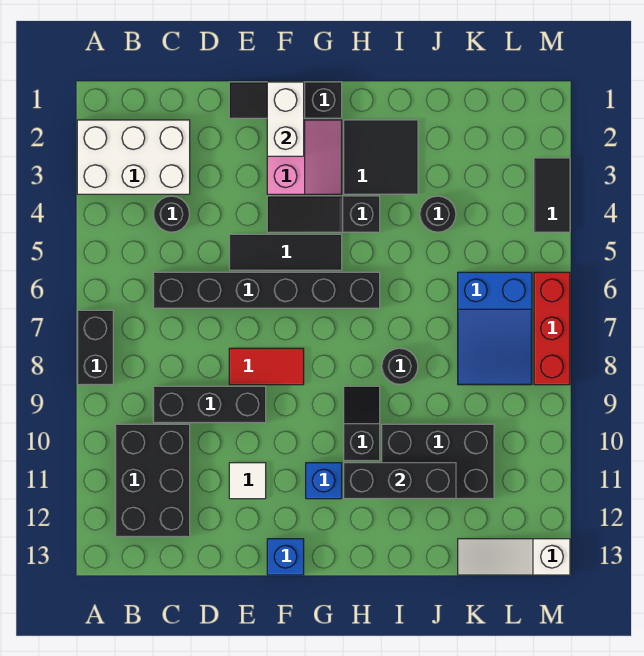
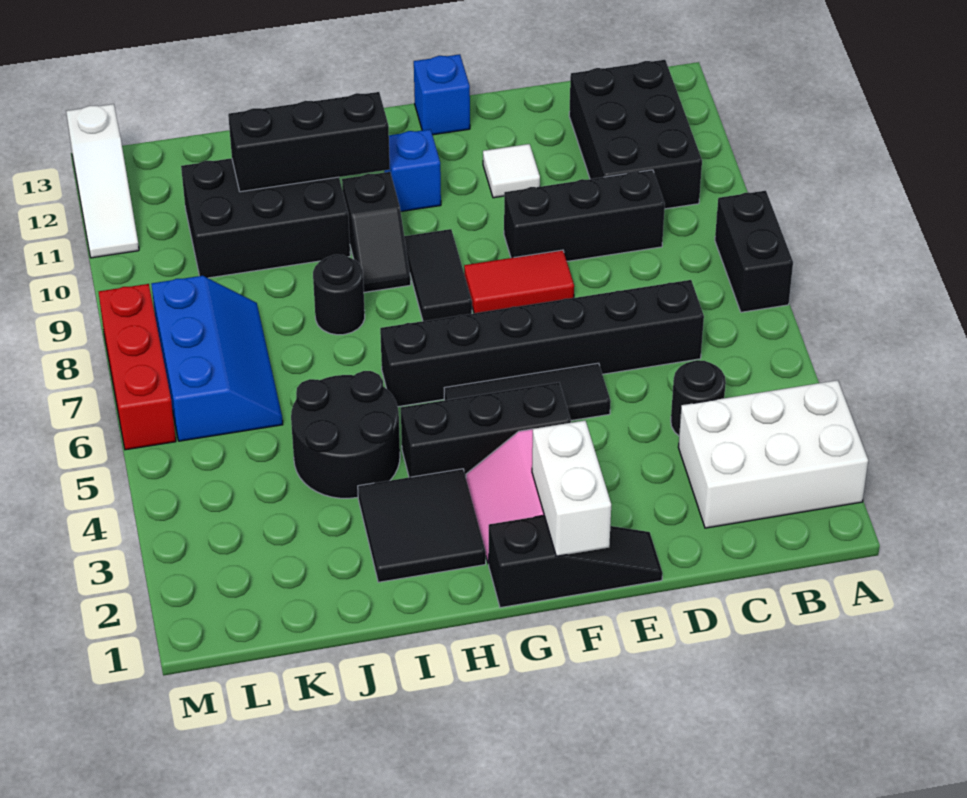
black slope F4:H4 level 1 top H -> black brick F4:H4 level 1
black round brick J4 level 1 -> black round brick I4:J5 level 1
blue slope K6:L8 level 1 top 6 -> blue slope K6:L8 level 1 top L
white slope K13:M13 level 1 top M -> white slope M11:M13 level 1 top 13
black tile M3:M4 level 1 -> black tile G8:G9 level 1

